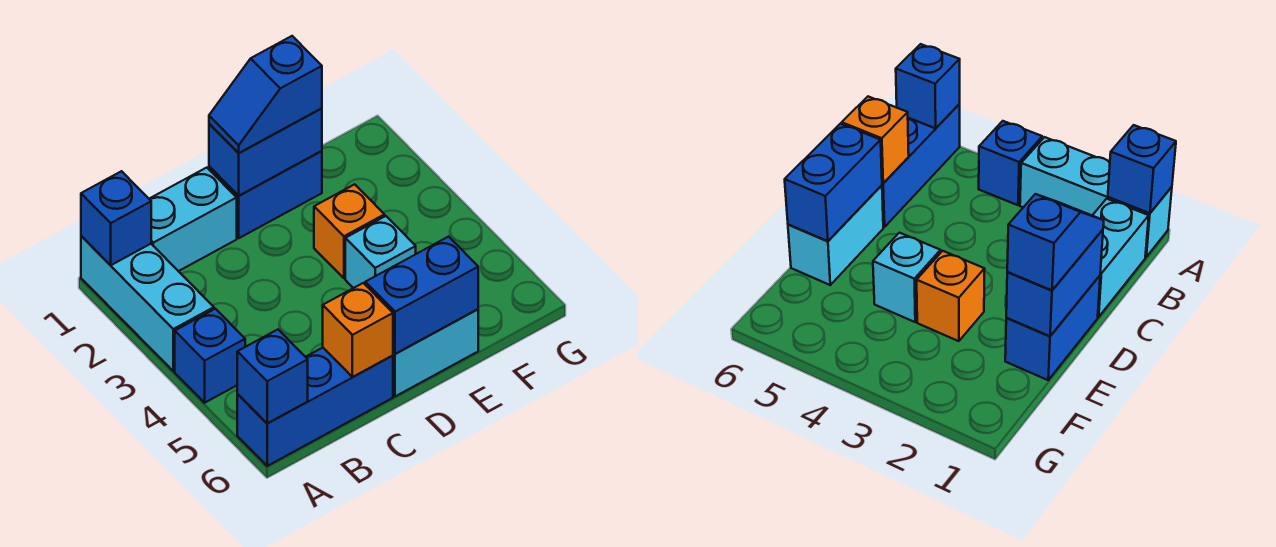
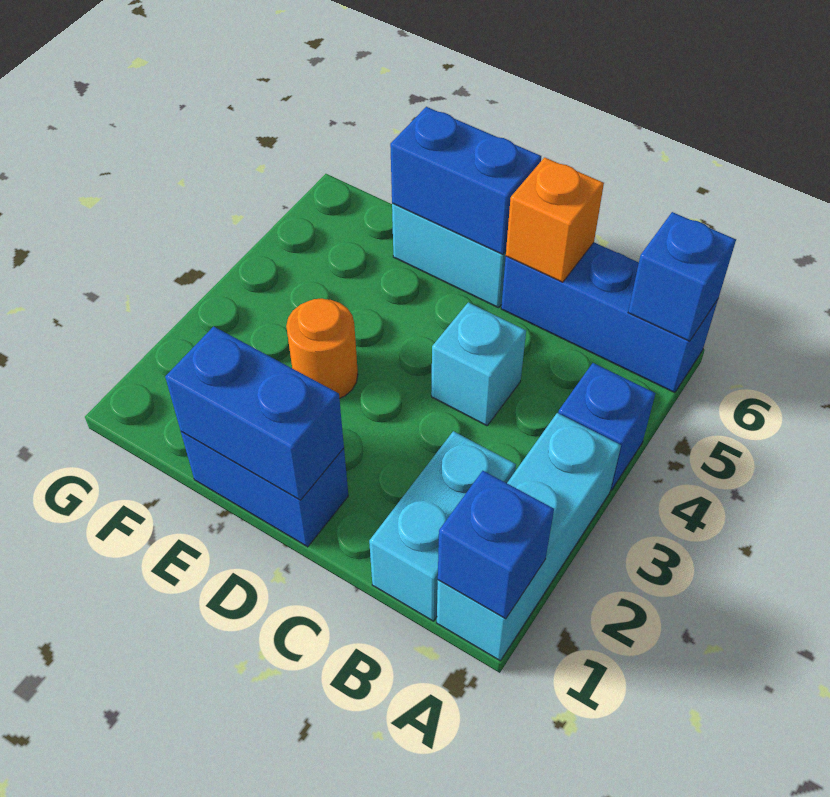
cyan brick B1:C1 level 1 -> cyan brick B1:B2 level 1
blue slope D1:E1 level 3 top E -> none
orange brick E3 level 1 -> orange round brick E3 level 1
cyan brick E4 level 1 -> cyan brick C4 level 1

